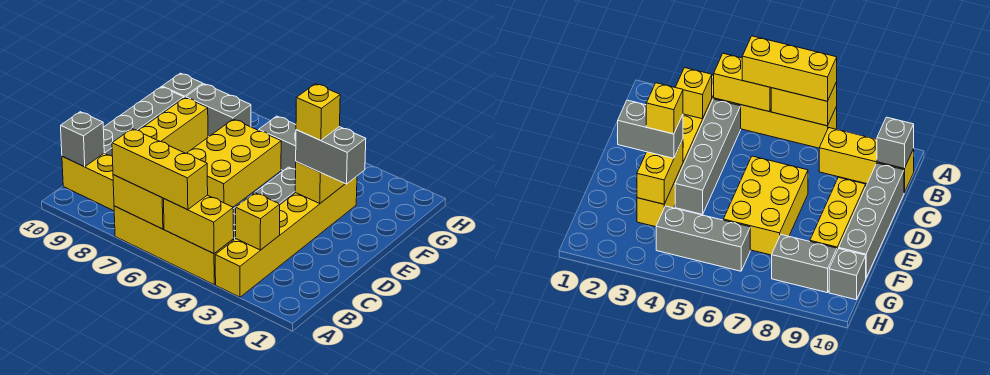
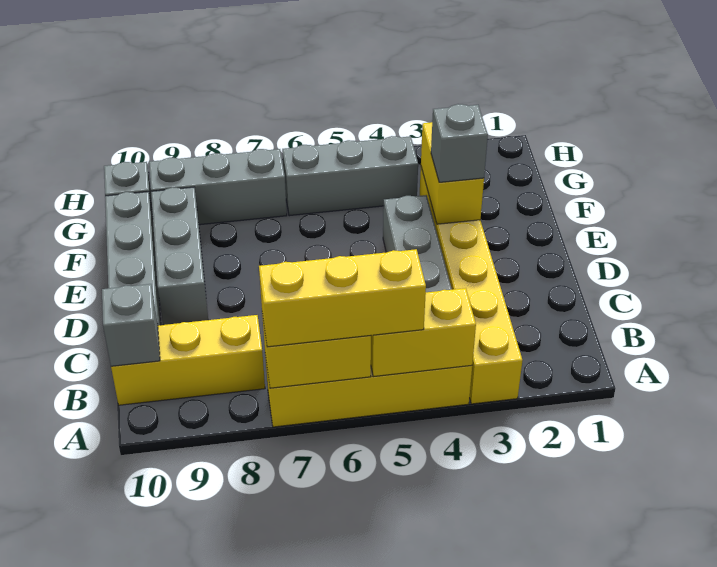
yellow brick B3 level 2 -> none
yellow brick D6:F7 level 1 -> none
yellow brick D9:F9 level 1 -> grey brick D9:F9 level 1
grey brick E2:E3 level 3 -> grey brick E3 level 3
yellow brick E3 level 4 -> none
grey brick G8:G9 level 1 -> grey brick G7:G9 level 1

